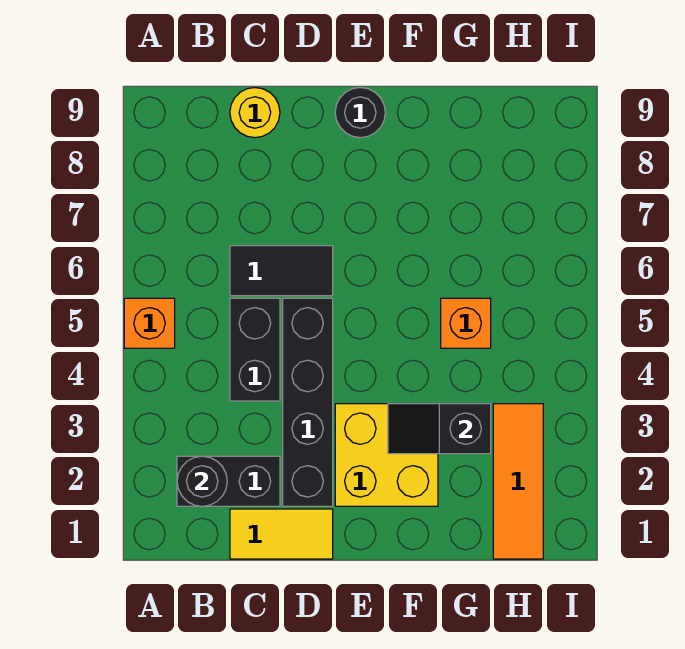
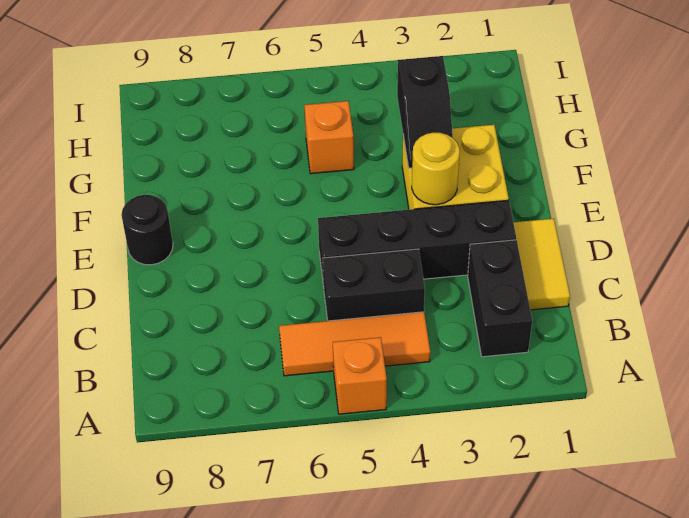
black round brick B2 level 2 -> none
black tile C6:D6 level 1 -> none
yellow round brick C9 level 1 -> yellow round brick E3 level 2
orange tile H1:H3 level 1 -> orange tile B4:B6 level 1

